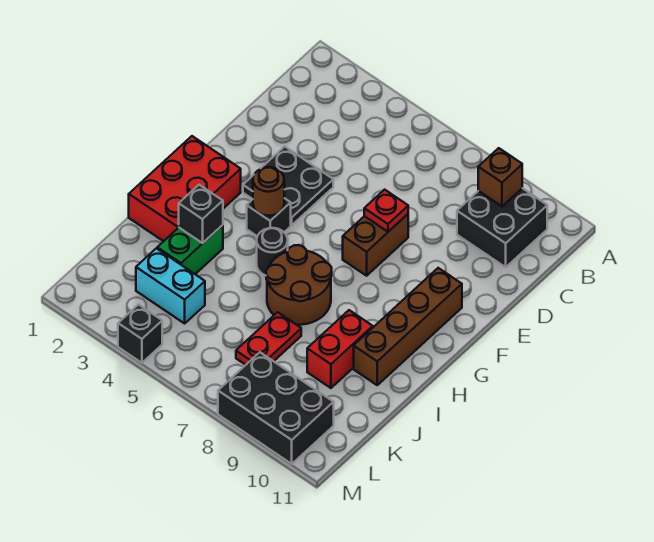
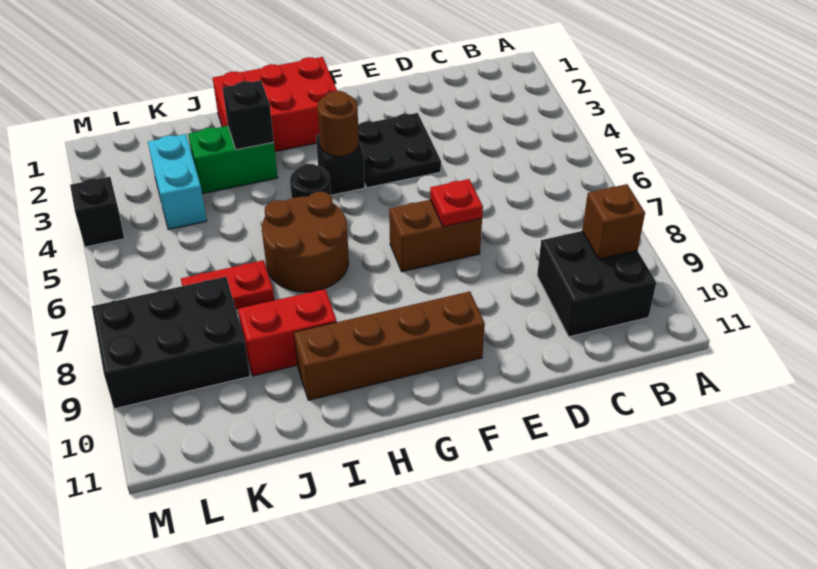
black brick L8:M10 level 1 -> black brick K8:M9 level 1

